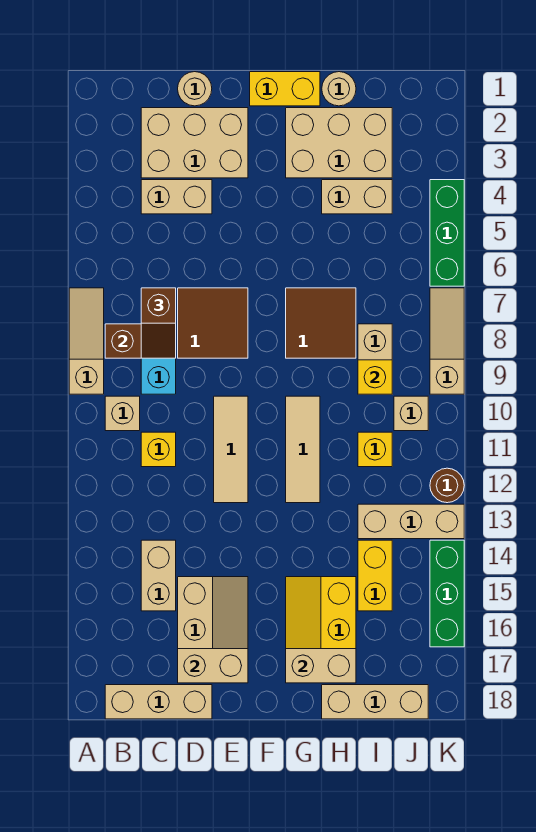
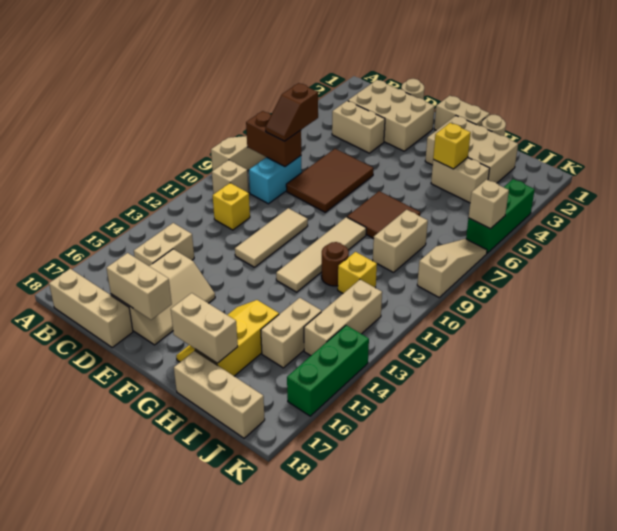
brown tile D7:E8 level 1 -> brown tile D6:E8 level 1
yellow brick F1:G1 level 1 -> tan brick F1:G1 level 1
tan tile G10:G12 level 1 -> tan tile G9:G12 level 1
yellow brick I9 level 2 -> yellow brick H4 level 2
tan brick I13:K13 level 1 -> tan brick J12:J14 level 1
yellow brick I14:I15 level 1 -> tan brick I14:I15 level 1
tan brick J10 level 1 -> tan brick K6 level 2
brown round brick K12 level 1 -> brown round brick H11 level 1

